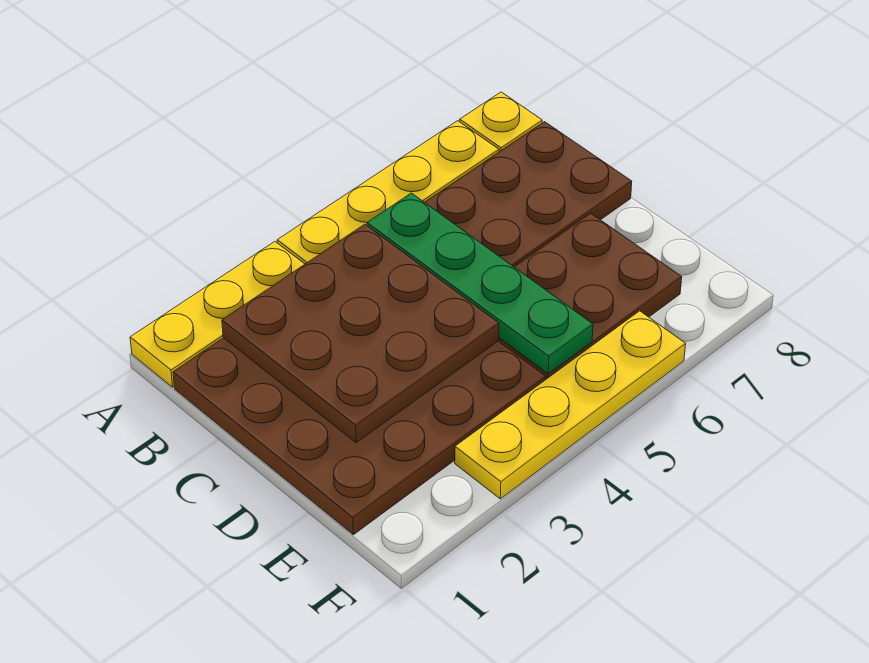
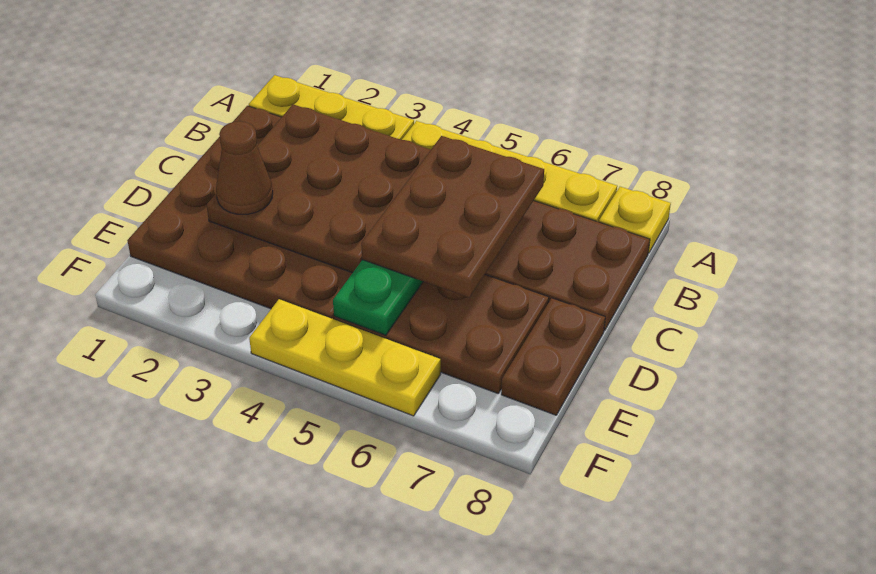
none -> brown plate B5:D6 level 3
none -> brown cone D2 level 3
none -> brown plate D8:E8 level 1
yellow plate F3:F6 level 1 -> yellow plate F4:F6 level 1

